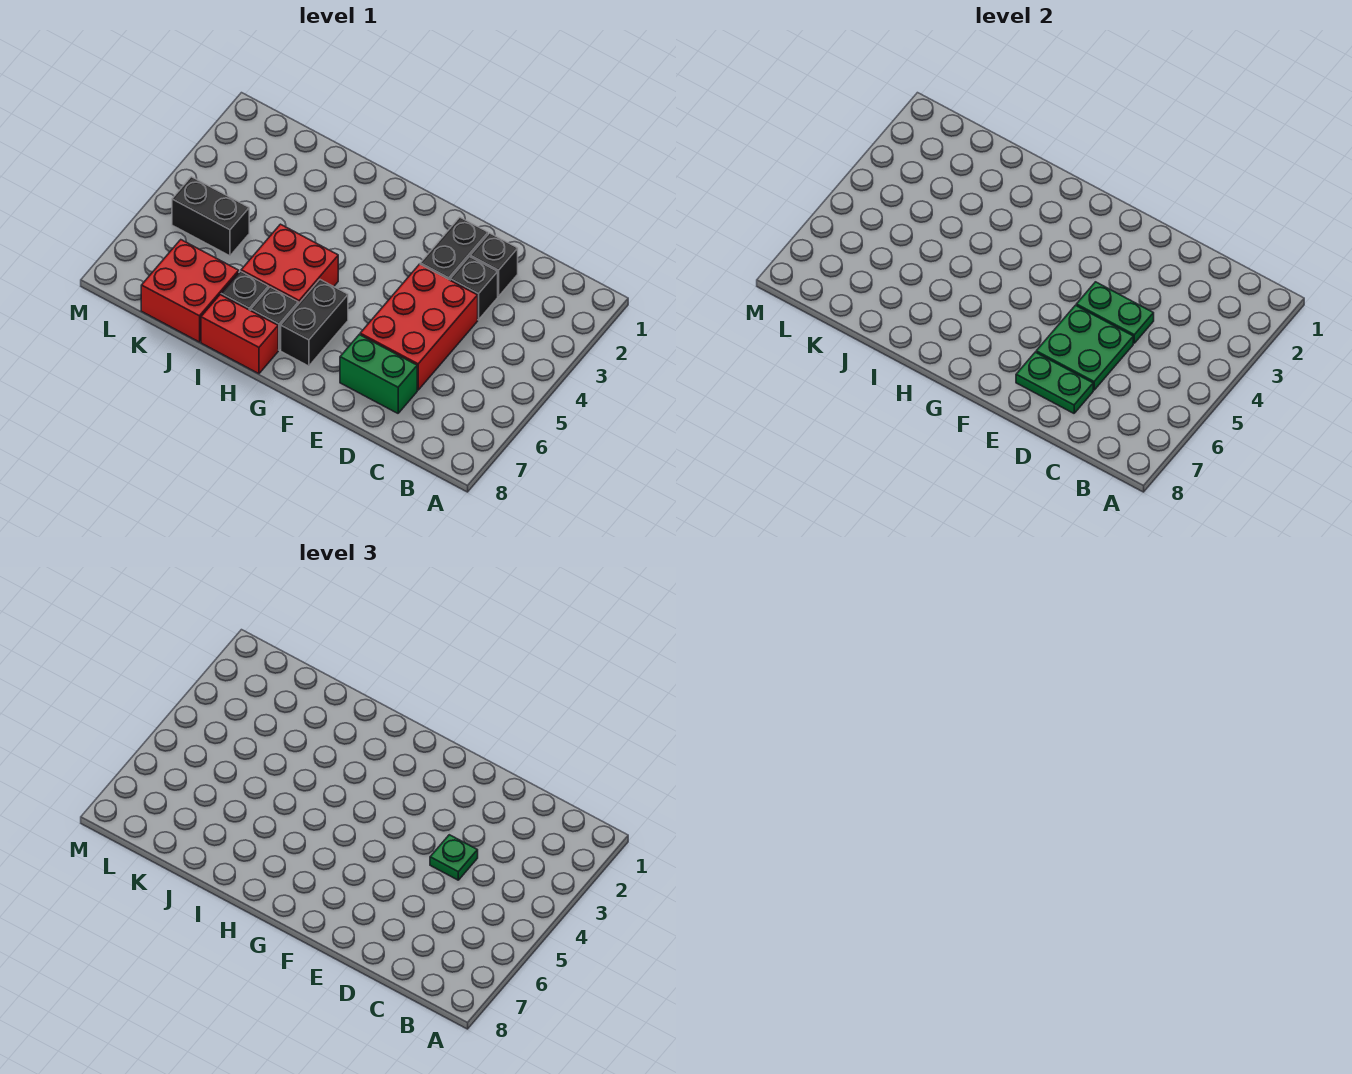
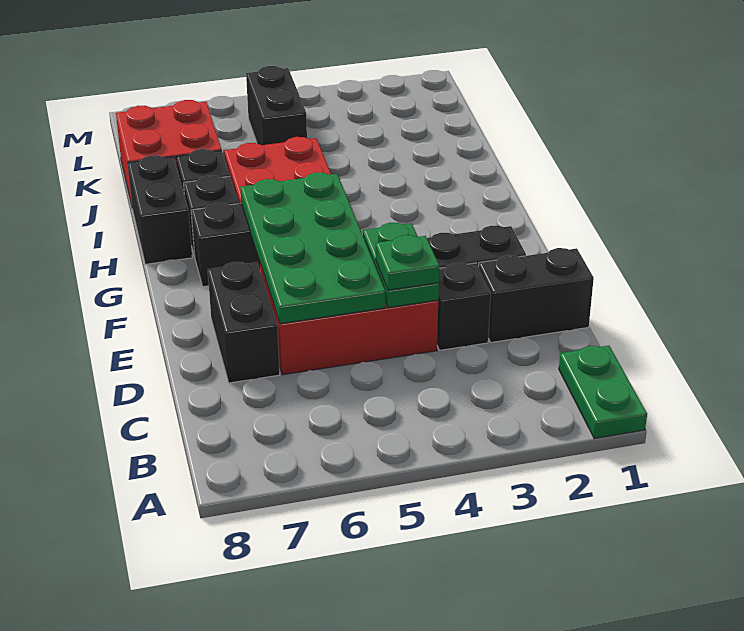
black brick D2 level 1 -> black brick D1:D2 level 1
green plate D5:E6 level 2 -> green plate D5:G6 level 2
green brick D7:E7 level 1 -> black brick D7:E7 level 1
green plate D7:E7 level 2 -> green plate A1:B1 level 1
red brick H8:I8 level 1 -> black brick H8:I8 level 1

